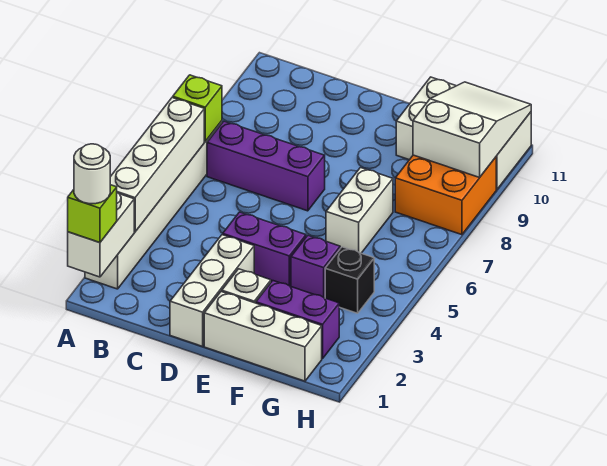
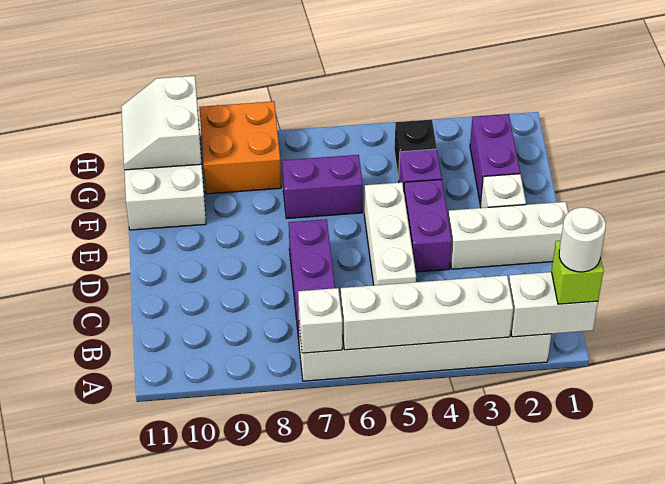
lime brick A7 level 2 -> white brick A7 level 2
white brick E1:G1 level 1 -> white brick C5:E5 level 1
white brick F6:F7 level 1 -> purple brick F6:F7 level 1
white slope G9:H11 level 2 top 9 -> white slope G10:H11 level 2 top 10

